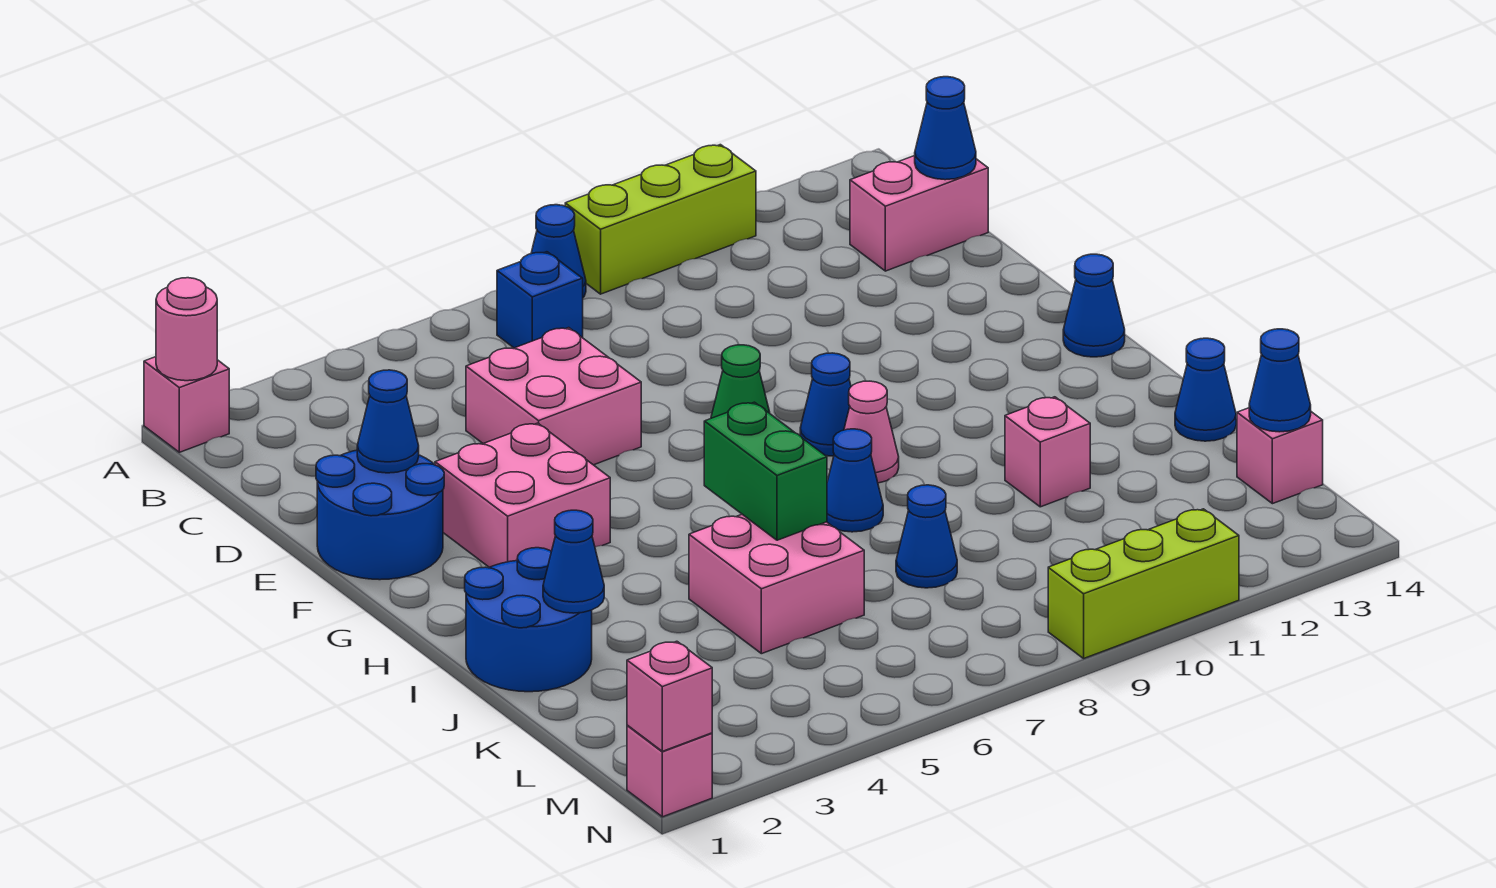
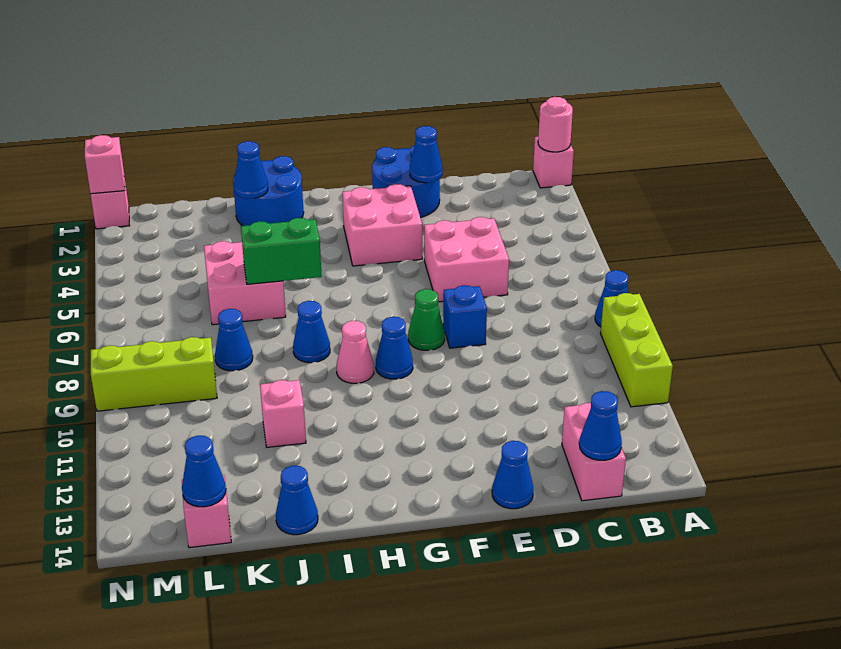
blue brick B7 level 1 -> blue brick E8 level 1
blue cone G14 level 1 -> blue cone E14 level 1
lime brick N9:N11 level 1 -> lime brick L9:N9 level 1

